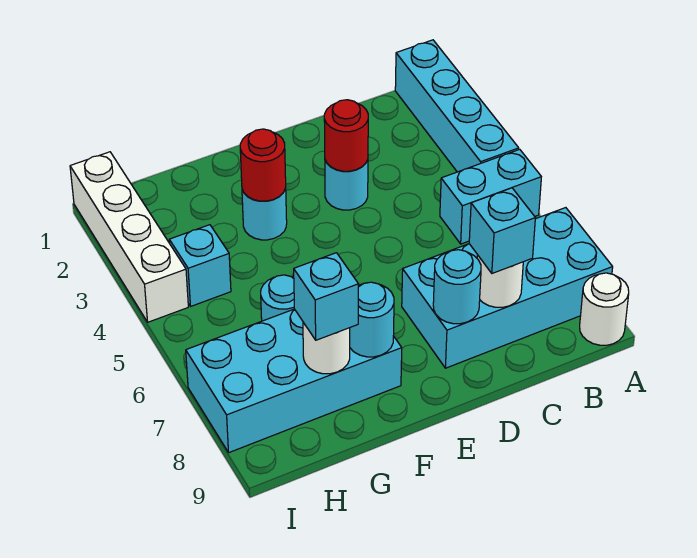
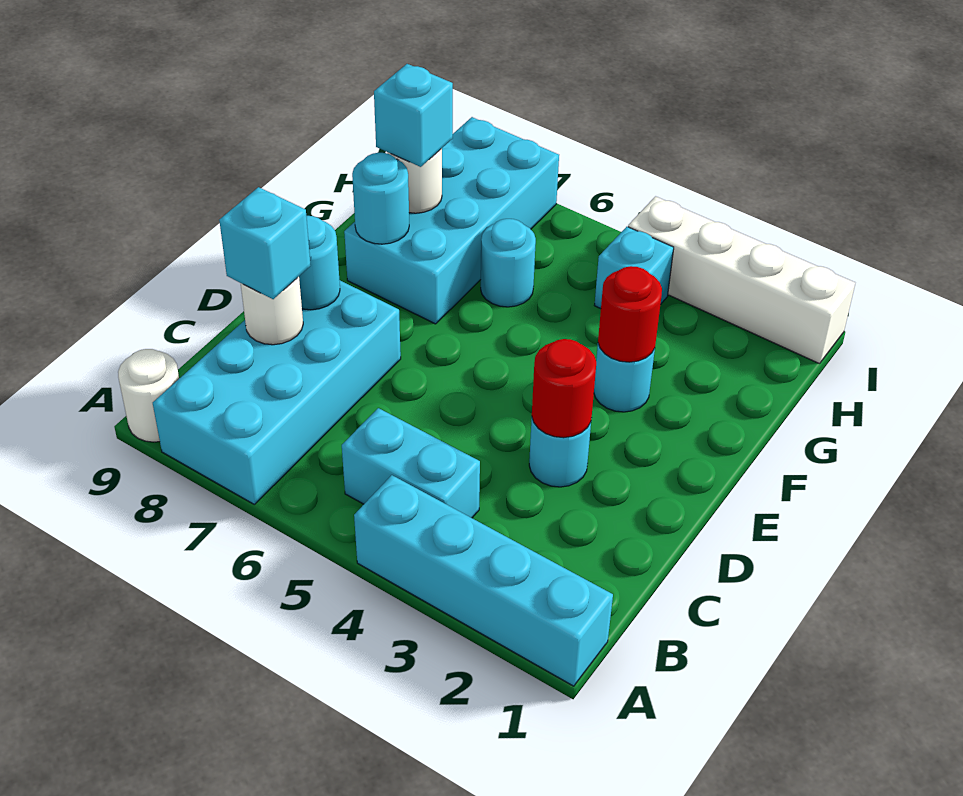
cyan brick A5:B5 level 1 -> cyan brick B4:B5 level 1

